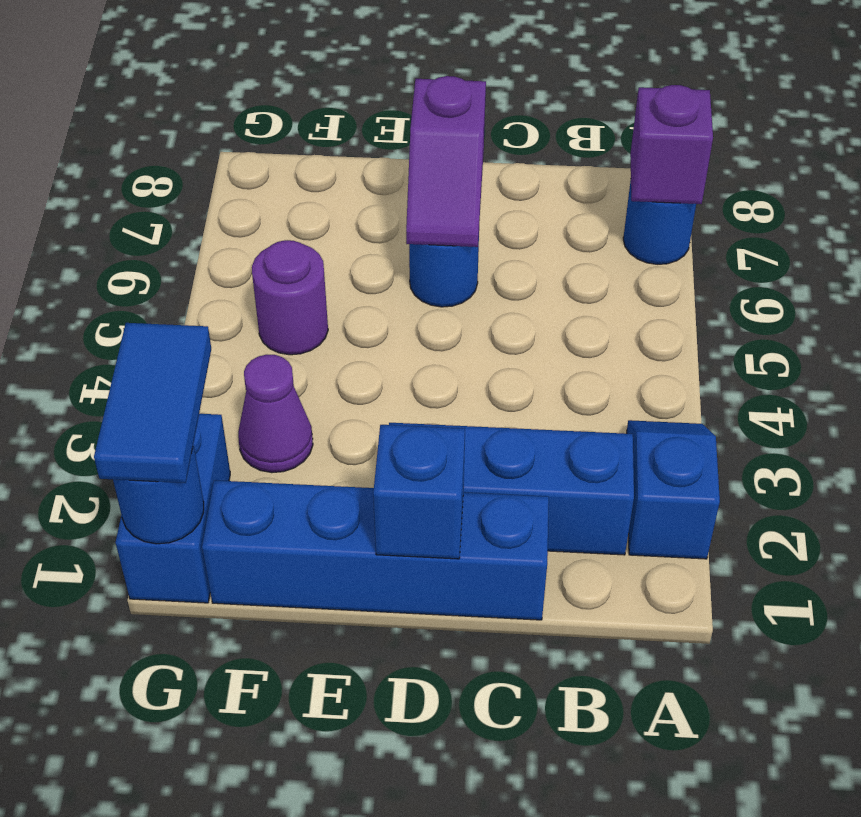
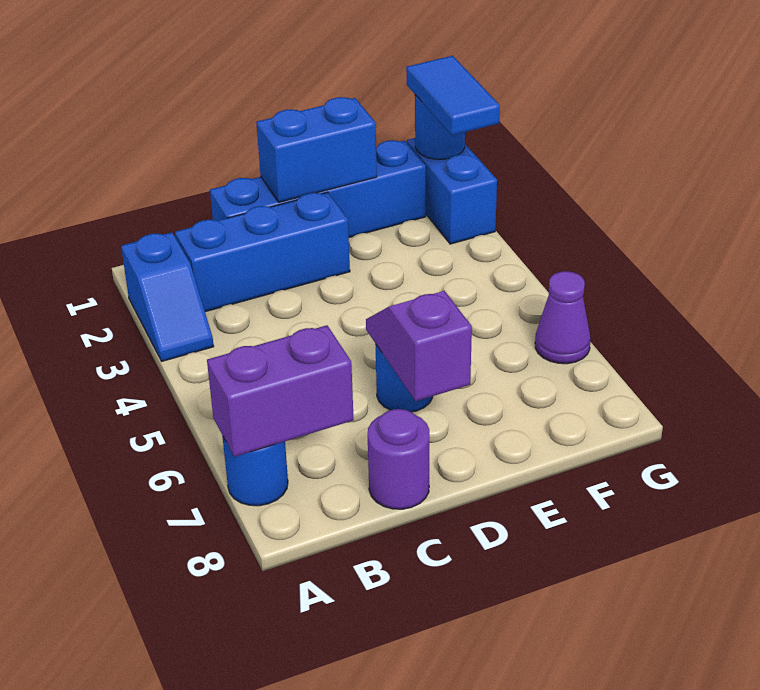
purple brick A7 level 2 -> purple brick A7:B7 level 2
blue brick D1 level 2 -> blue brick D1:E1 level 2
purple cone F3 level 1 -> purple cone G6 level 1
purple round brick F5 level 1 -> purple round brick C8 level 1

